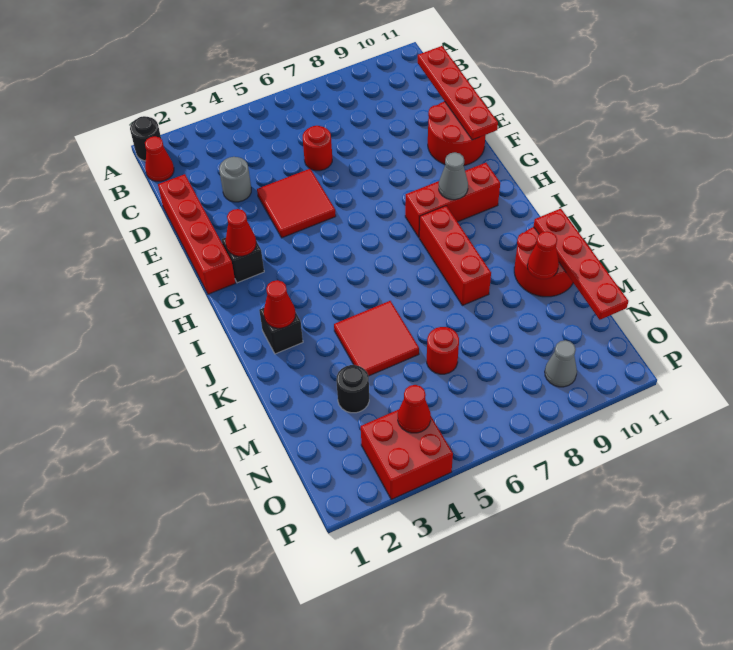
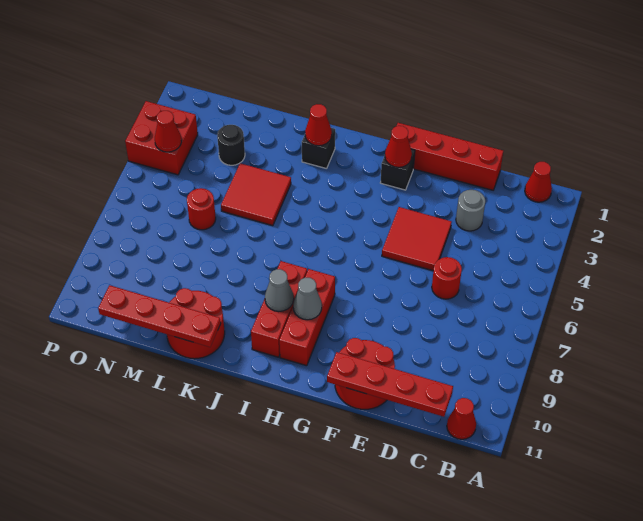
black round brick A1 level 1 -> none
red brick I8:K8 level 1 -> red brick I8:I10 level 1
red cone L10 level 2 -> red cone B11 level 1
grey cone O9 level 1 -> grey cone I9 level 2

